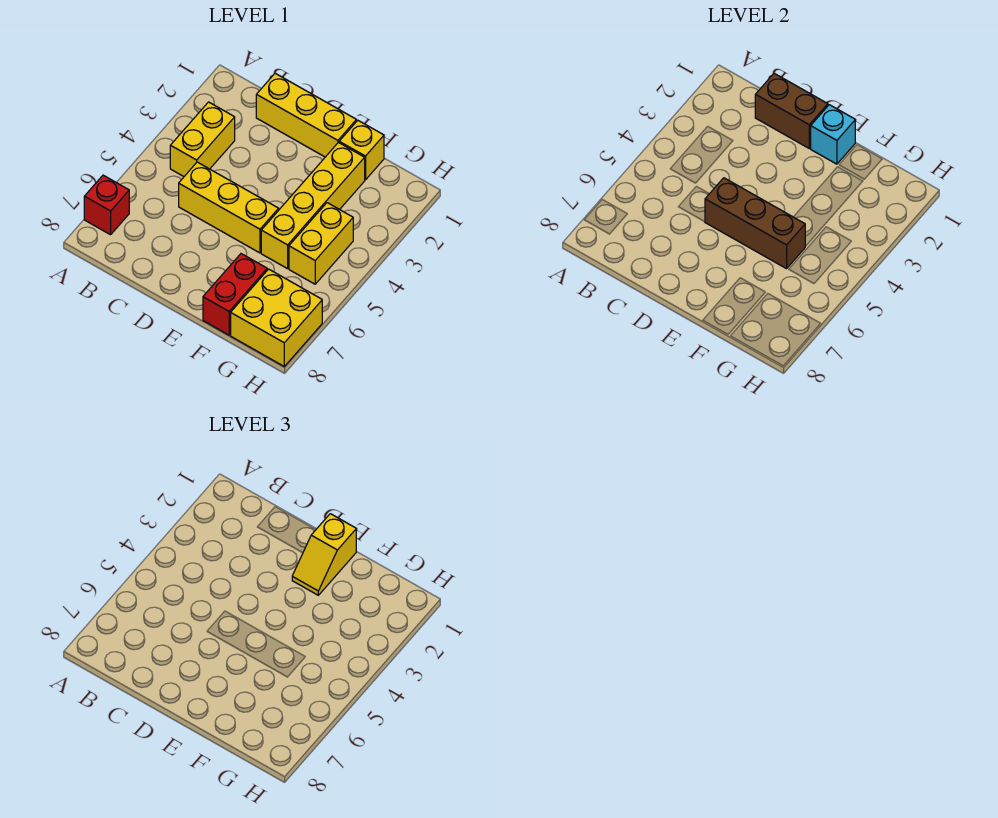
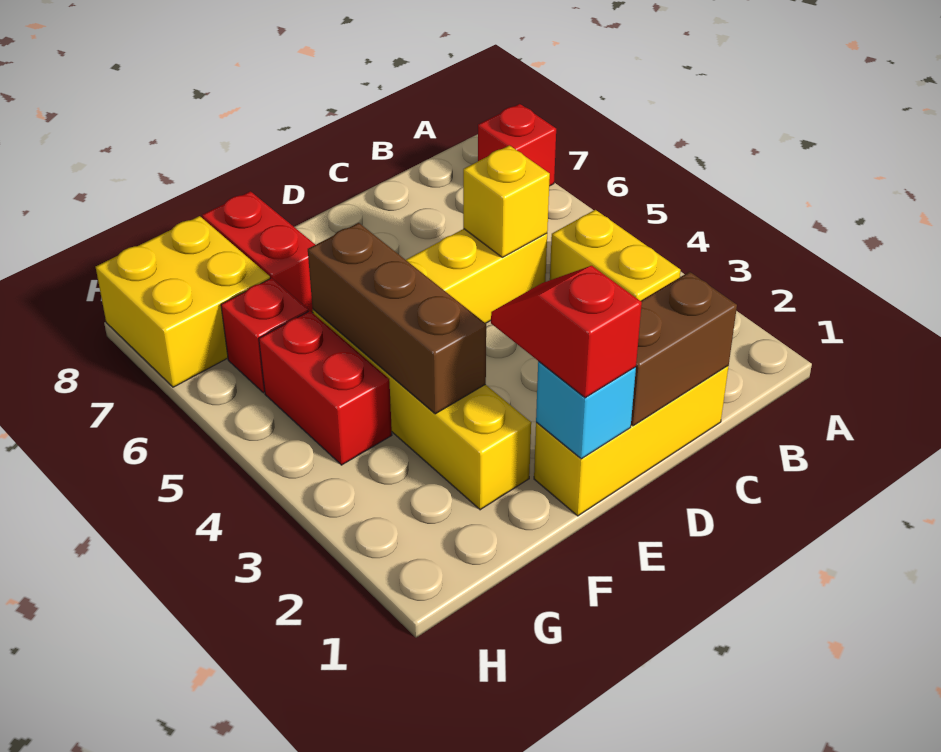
brown brick D5:F5 level 2 -> brown brick F3:F5 level 2
yellow slope E1:E2 level 3 top 1 -> red slope E1:E2 level 3 top 1
yellow brick F1 level 1 -> yellow brick C5 level 2
yellow brick G4:G5 level 1 -> red brick G4:G5 level 1
none -> red brick G6 level 1

